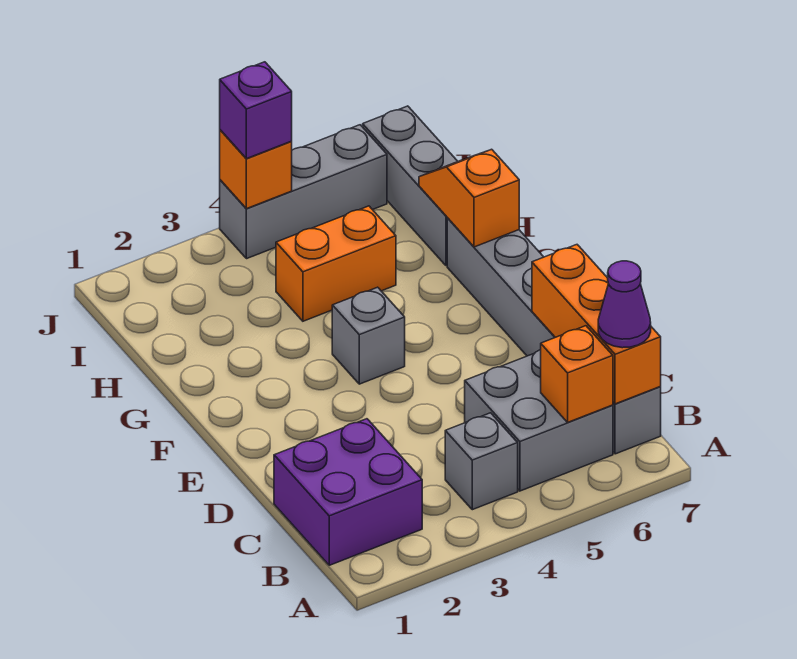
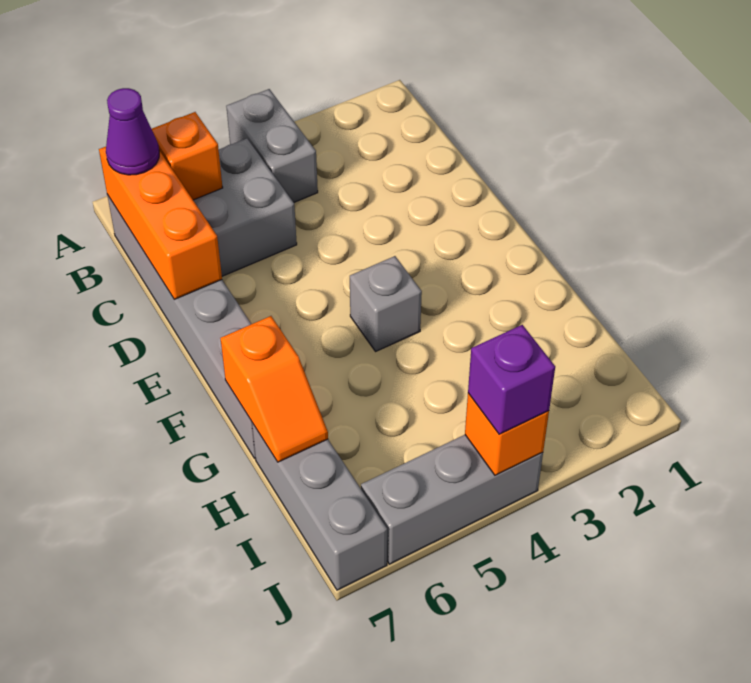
purple brick B1:C2 level 1 -> none
grey brick B4 level 1 -> grey brick A4:B4 level 1
orange brick H4:H5 level 1 -> none

